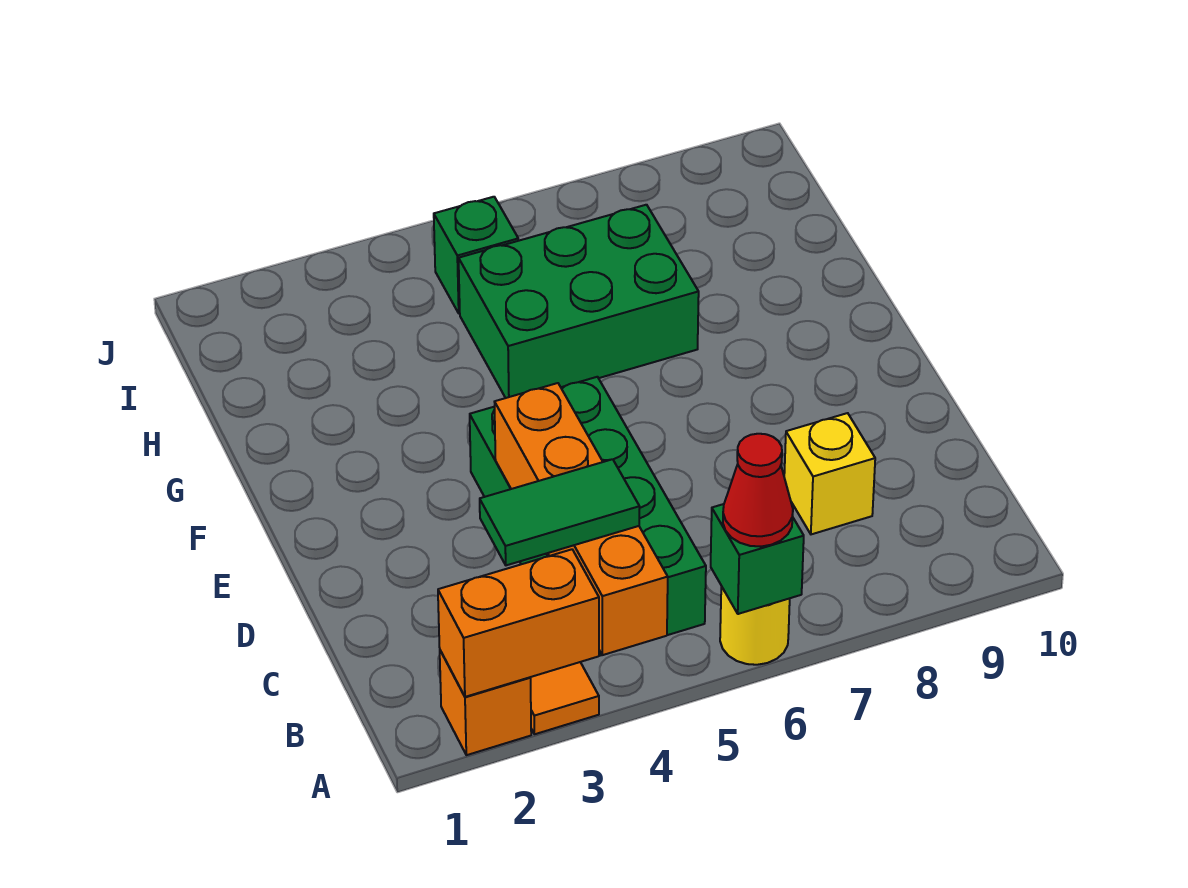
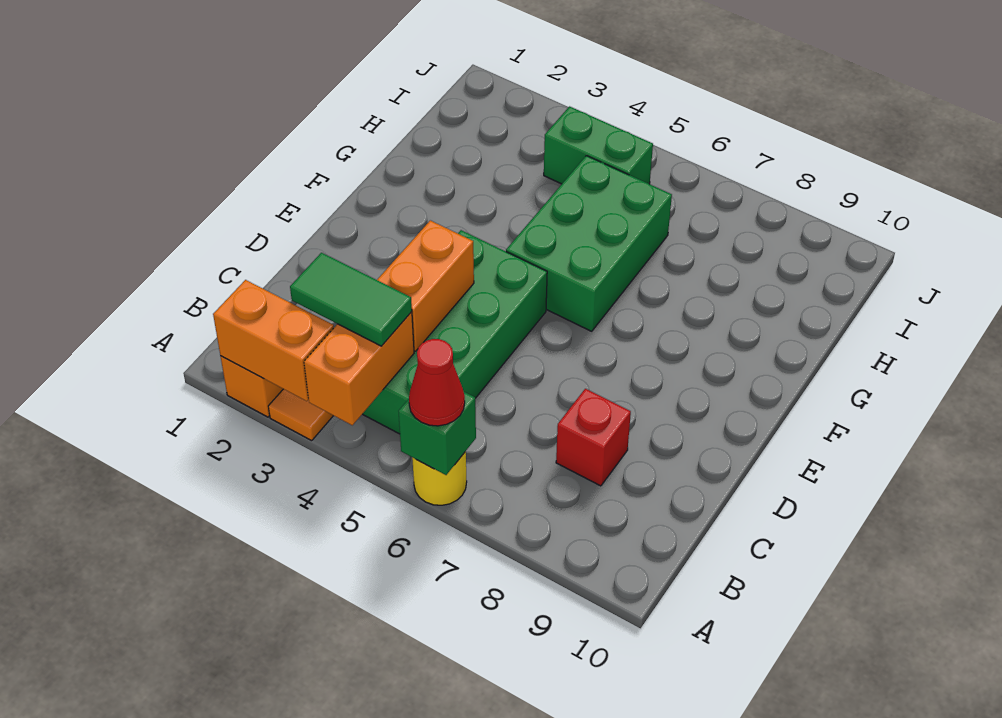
yellow brick C8 level 1 -> red brick C8 level 1
green brick G5:H7 level 1 -> green brick F5:H6 level 1
green brick I5 level 1 -> green brick I4:I5 level 1

